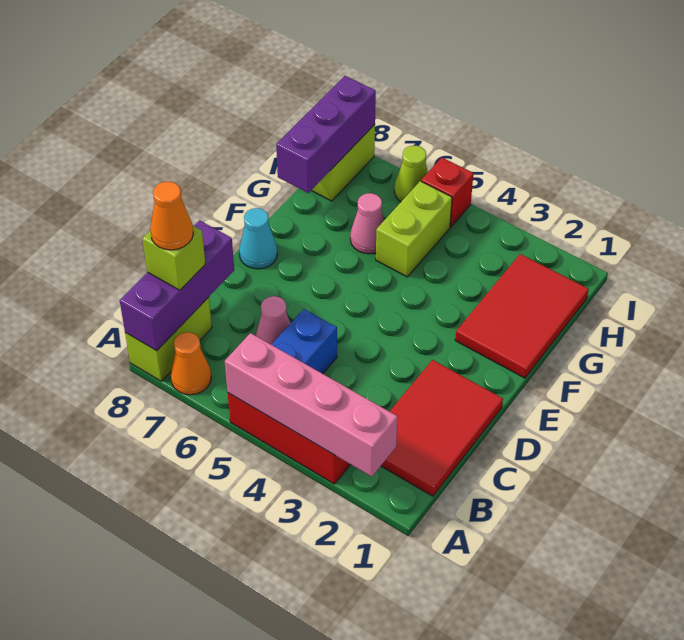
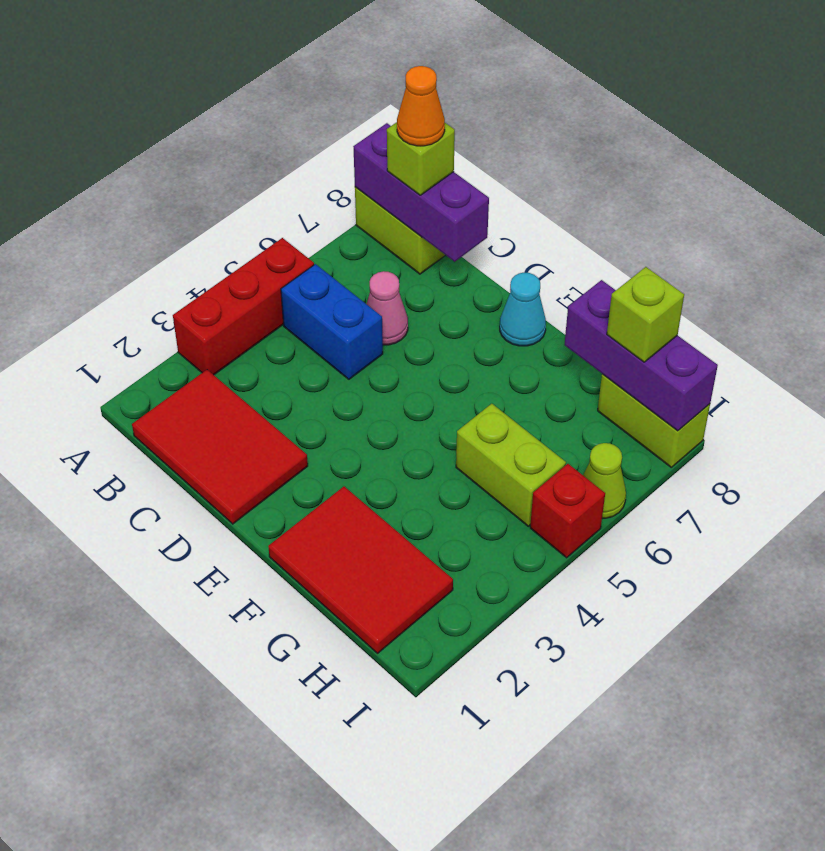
pink brick A2:A5 level 2 -> none
orange cone A7 level 1 -> none
pink cone G6 level 1 -> none
none -> lime brick H8 level 3

